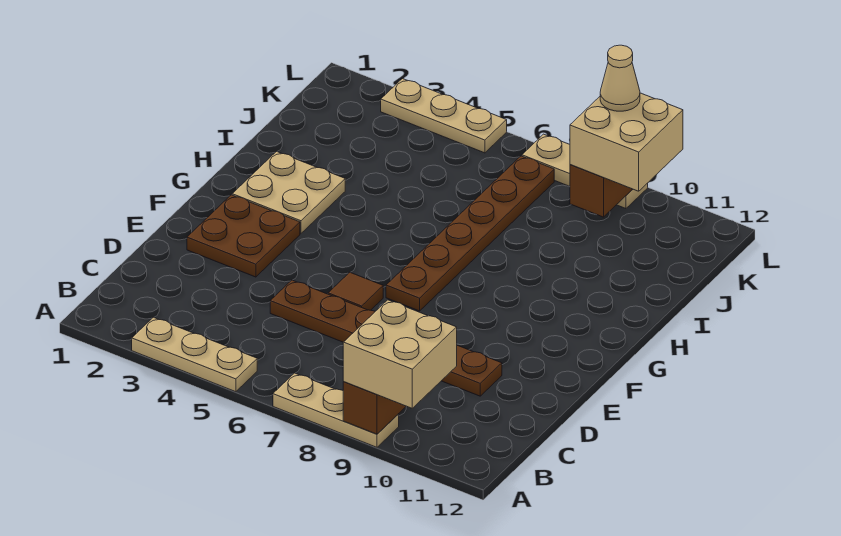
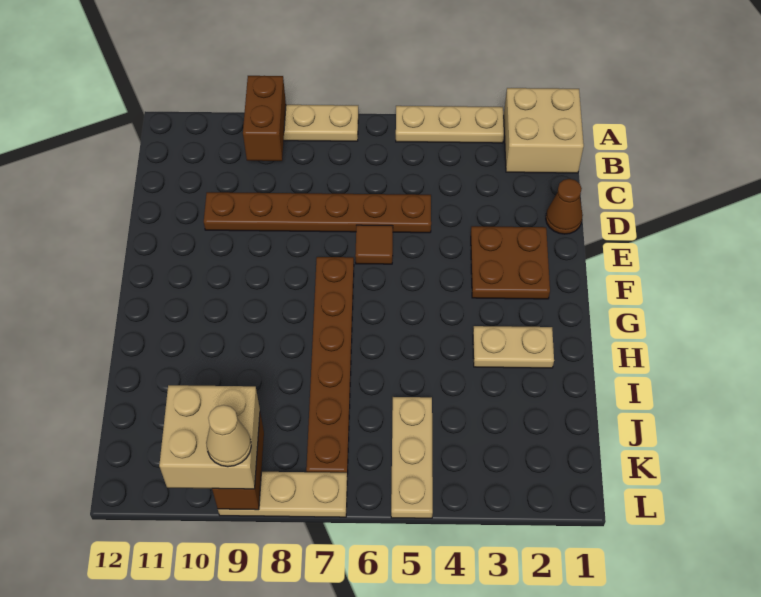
tan brick A9:B10 level 3 -> tan brick A1:B2 level 1
none -> brown cone D1 level 1
tan plate G2:H3 level 1 -> tan plate H2:H3 level 1
tan plate L3:L5 level 1 -> tan plate J5:L5 level 1

